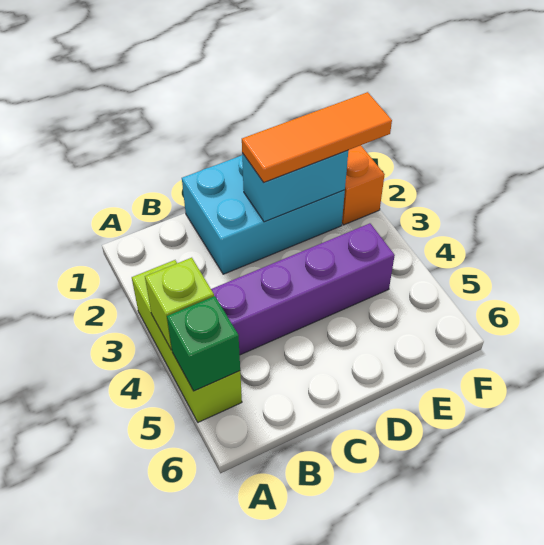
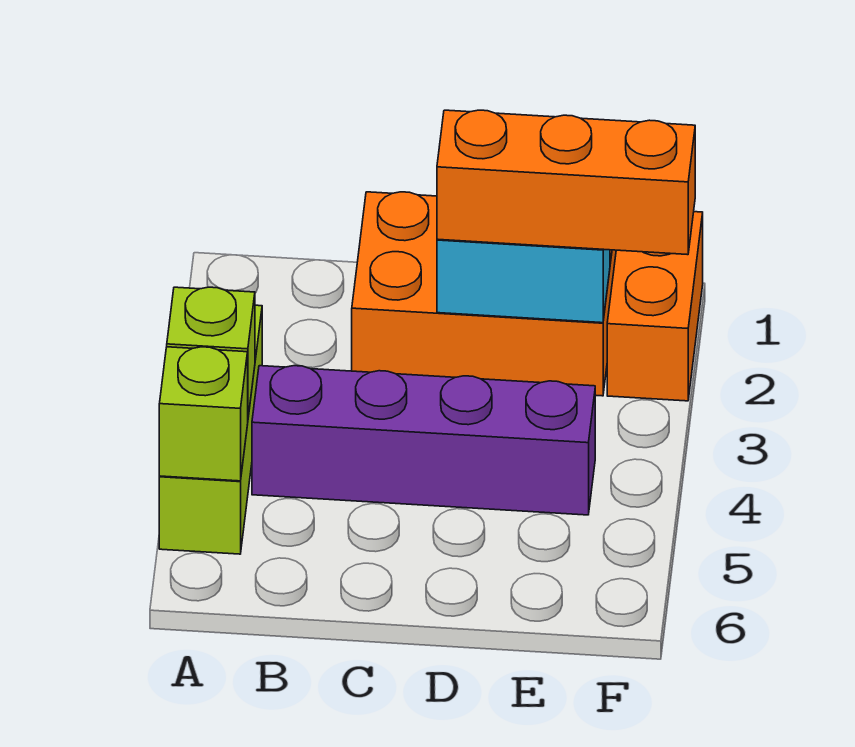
green brick A5 level 2 -> lime brick A5 level 2
cyan brick C1:E2 level 1 -> orange brick C1:E2 level 1
orange tile D2:F2 level 3 -> orange brick D2:F2 level 3

